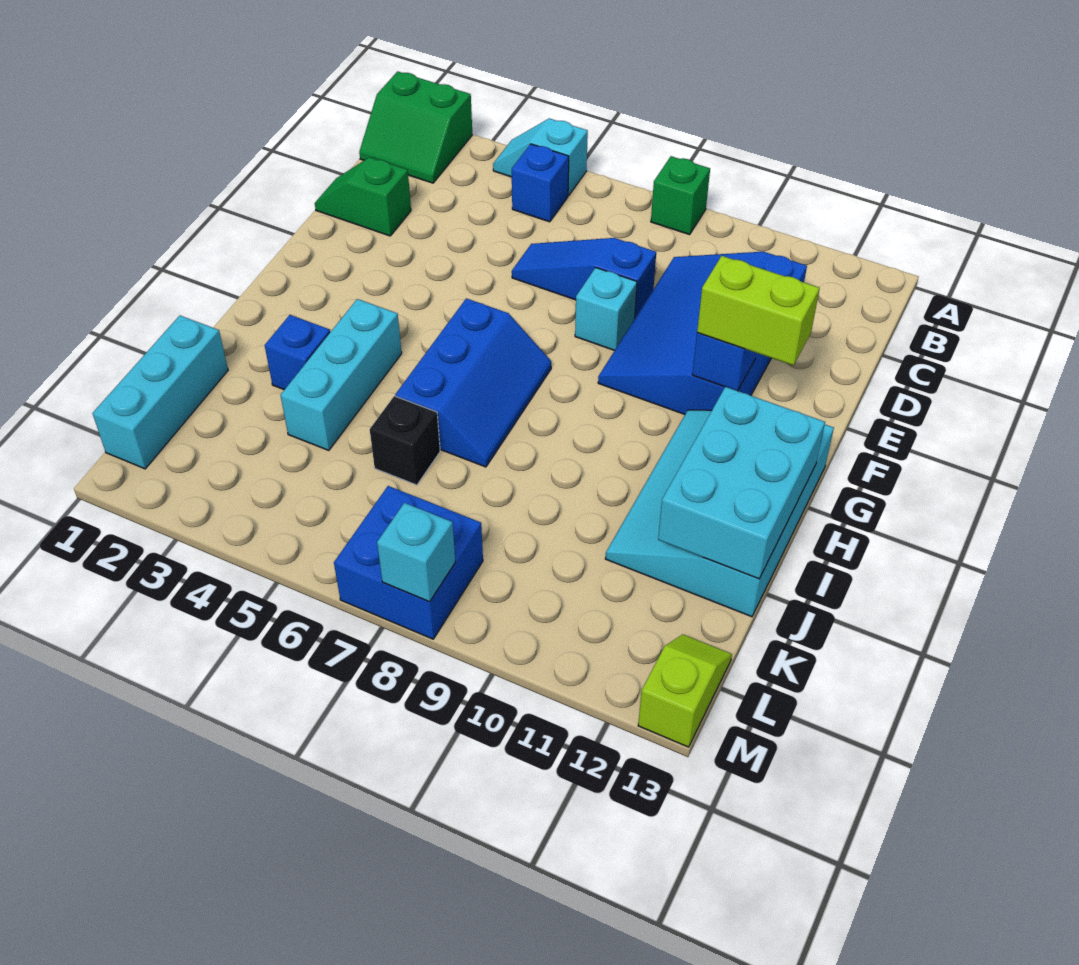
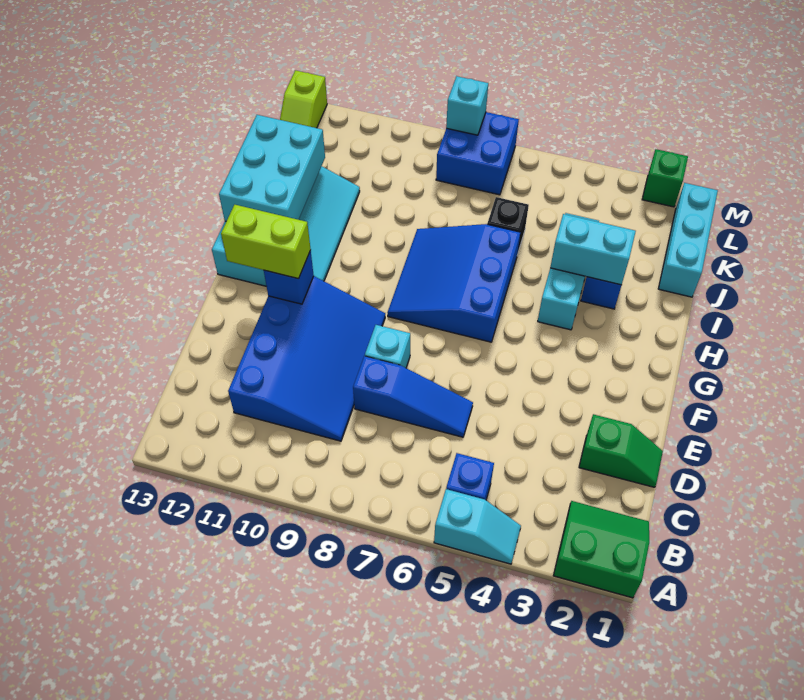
green brick A8 level 1 -> green brick M2 level 1
blue slope G6:I7 level 1 top 6 -> blue slope G6:I8 level 1 top 6
none -> cyan brick I3:I4 level 2

